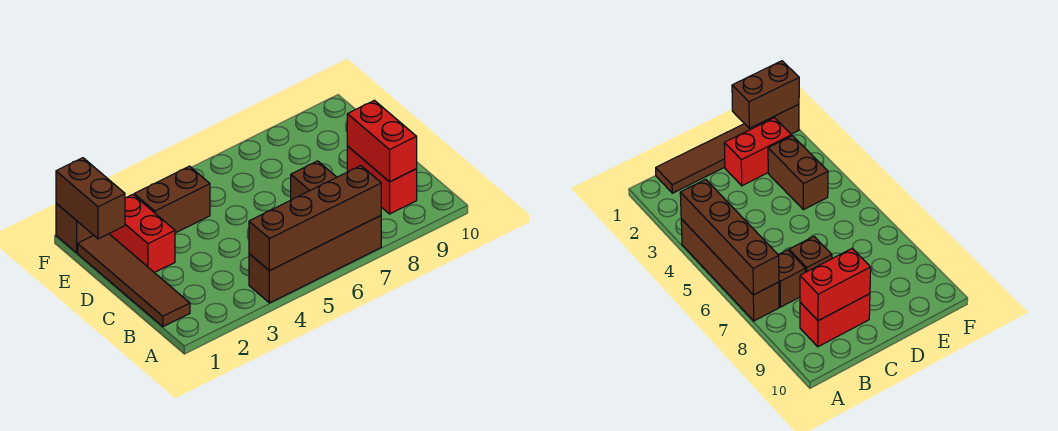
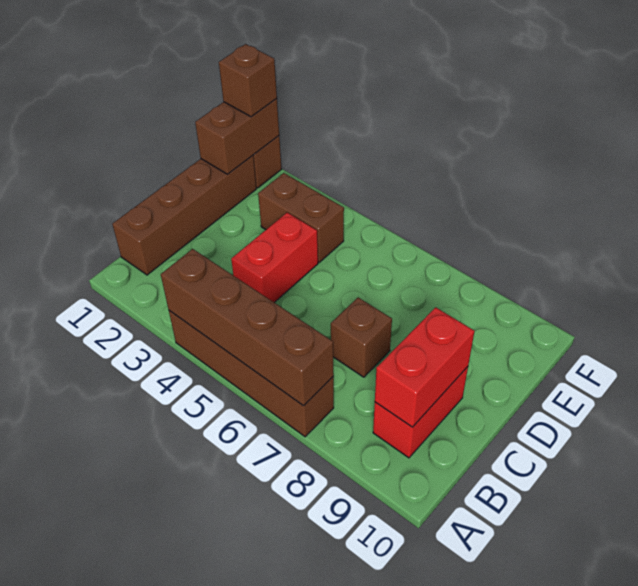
brown tile B1:E1 level 1 -> brown brick B1:E1 level 1
brown brick B7 level 1 -> brown brick F1 level 3
red brick D2:E2 level 1 -> red brick C4:D4 level 1

